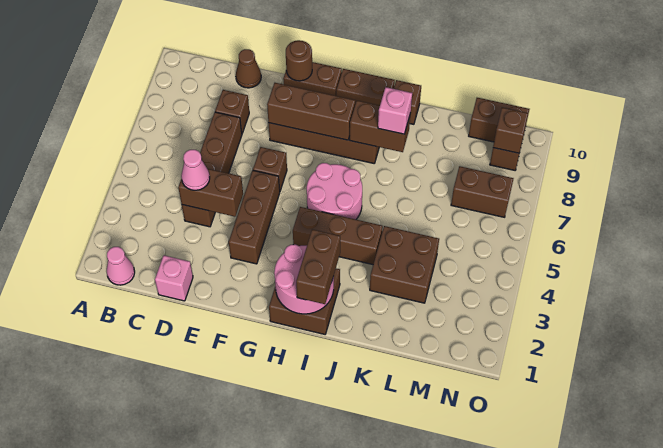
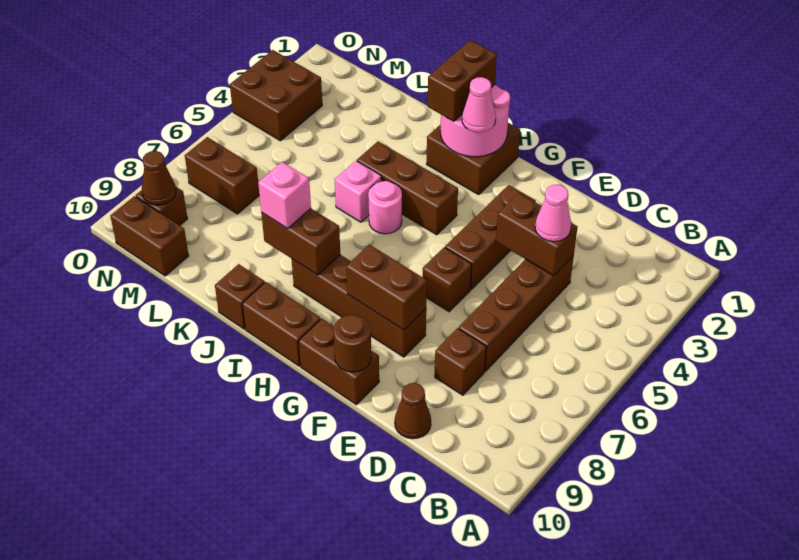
pink cone B1 level 1 -> pink cone H2 level 3
pink brick D1 level 1 -> pink brick J5 level 1
brown brick F8:H8 level 2 -> brown brick F8:G8 level 2
pink round brick H5:I6 level 1 -> pink round brick I5 level 1
brown brick K3:L4 level 1 -> brown brick N3:O4 level 1
brown brick N9 level 2 -> brown cone N9 level 2

